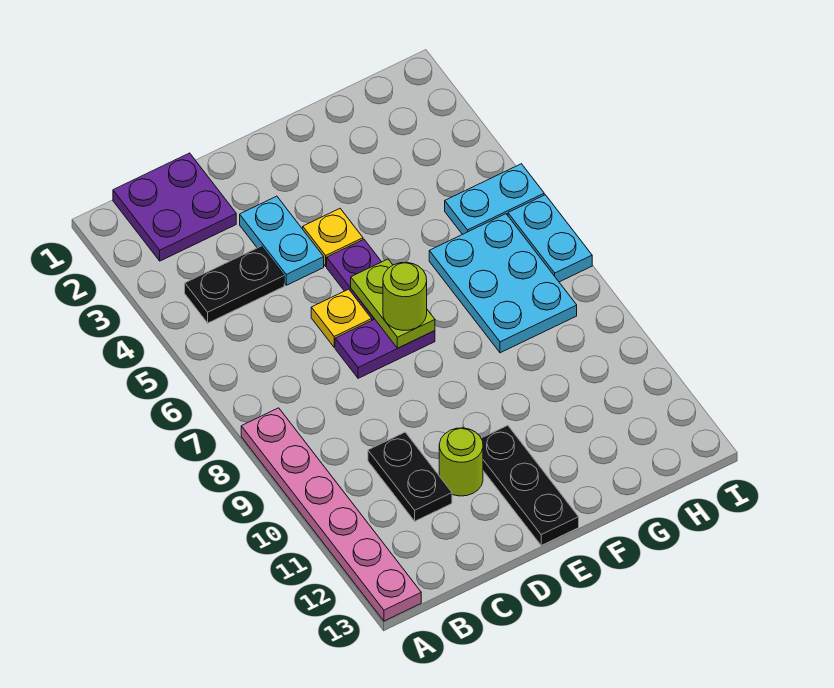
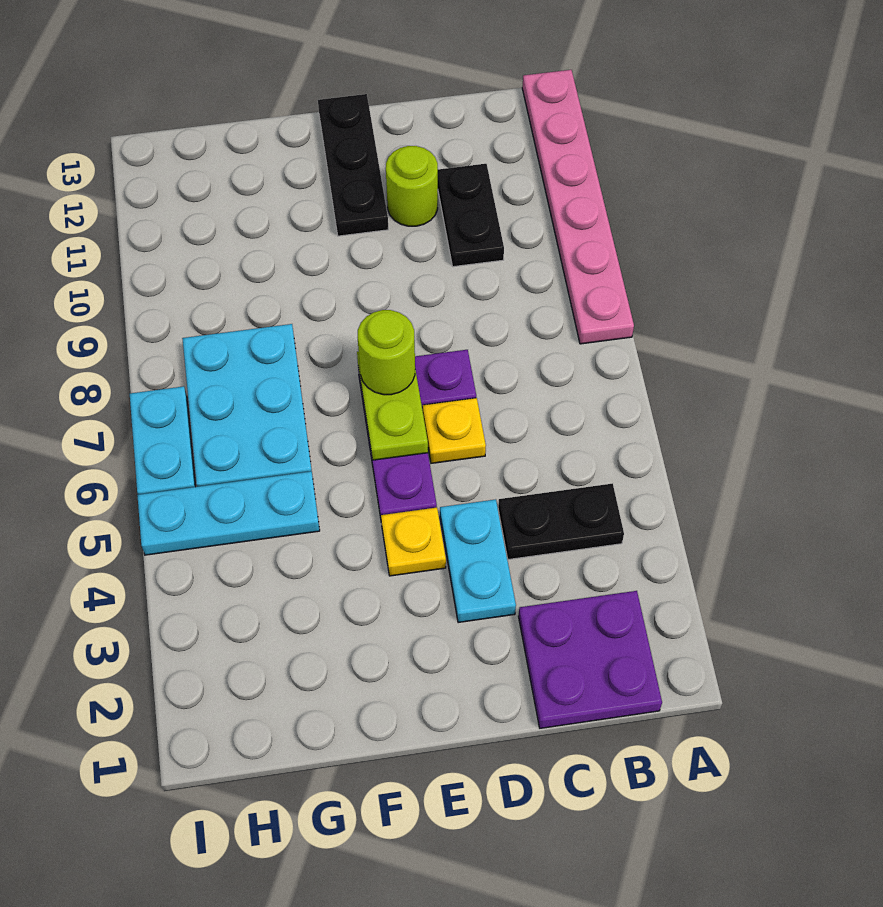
cyan plate H5:I5 level 1 -> cyan plate G5:I5 level 1

